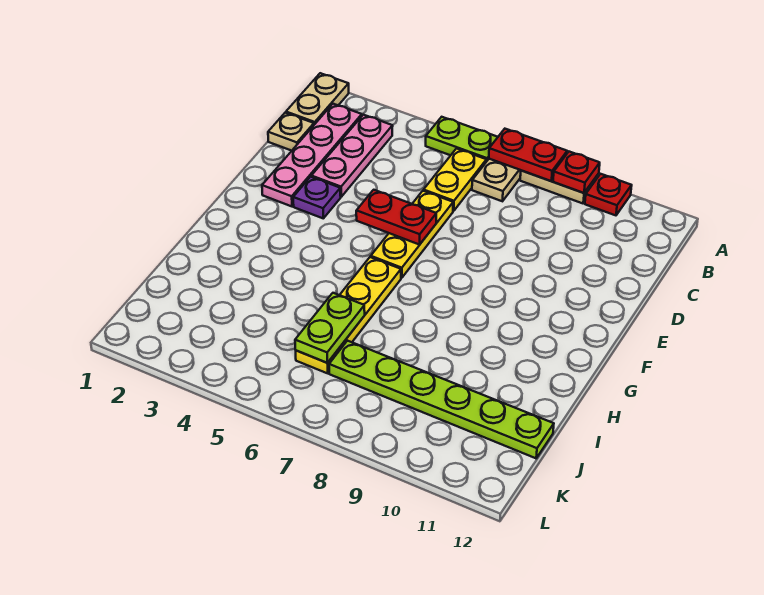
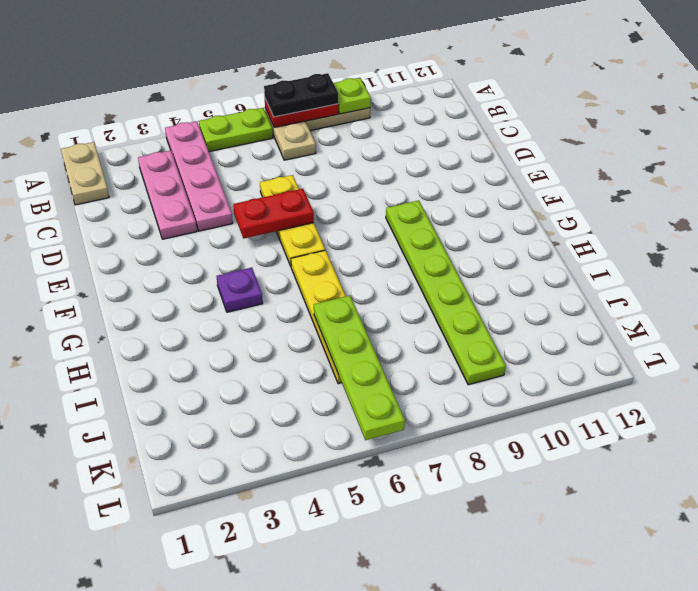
none -> black plate A7:A8 level 3
red plate A9 level 2 -> lime plate A9 level 2
red plate A10 level 1 -> none
pink plate B2:E2 level 1 -> pink plate A4:D4 level 1
yellow plate B6:C6 level 1 -> none
tan plate C1 level 1 -> none
purple plate E3 level 1 -> purple plate G4 level 1
lime plate I6:J6 level 2 -> lime plate I6:L6 level 2
lime plate J7:J12 level 1 -> lime plate F9:K9 level 1

